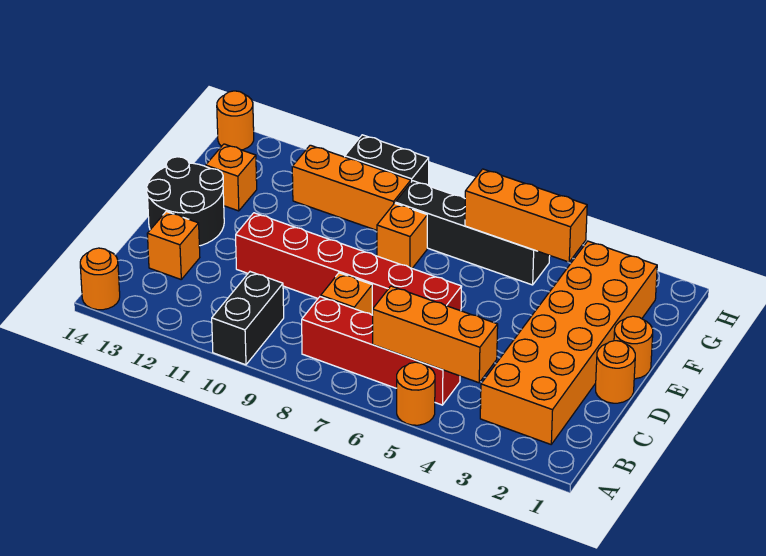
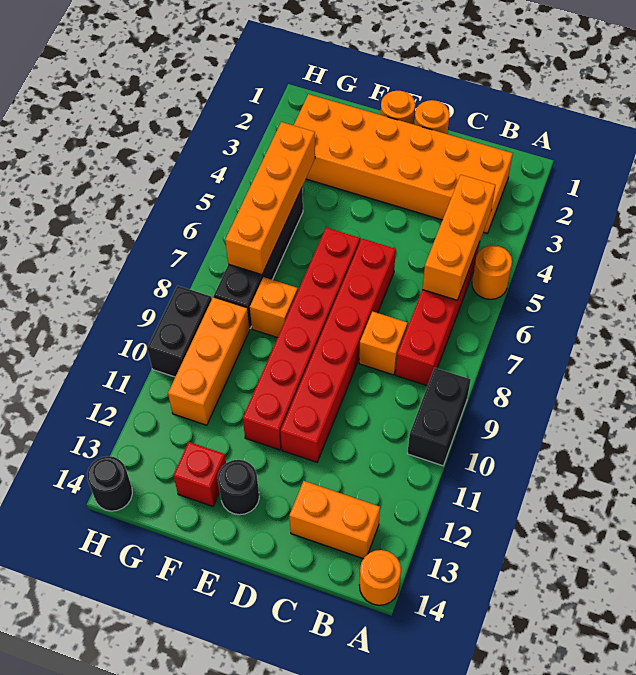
black brick A10:B10 level 1 -> black brick A9:A10 level 1
orange brick C13 level 1 -> orange brick B13:C13 level 1
black round brick D13:E14 level 1 -> black round brick E13 level 1
none -> red brick E6:E11 level 1
orange brick F13 level 1 -> red brick F13 level 1
orange brick G4:G6 level 2 -> orange brick G4:G7 level 2
orange round brick H14 level 1 -> black round brick H14 level 1

